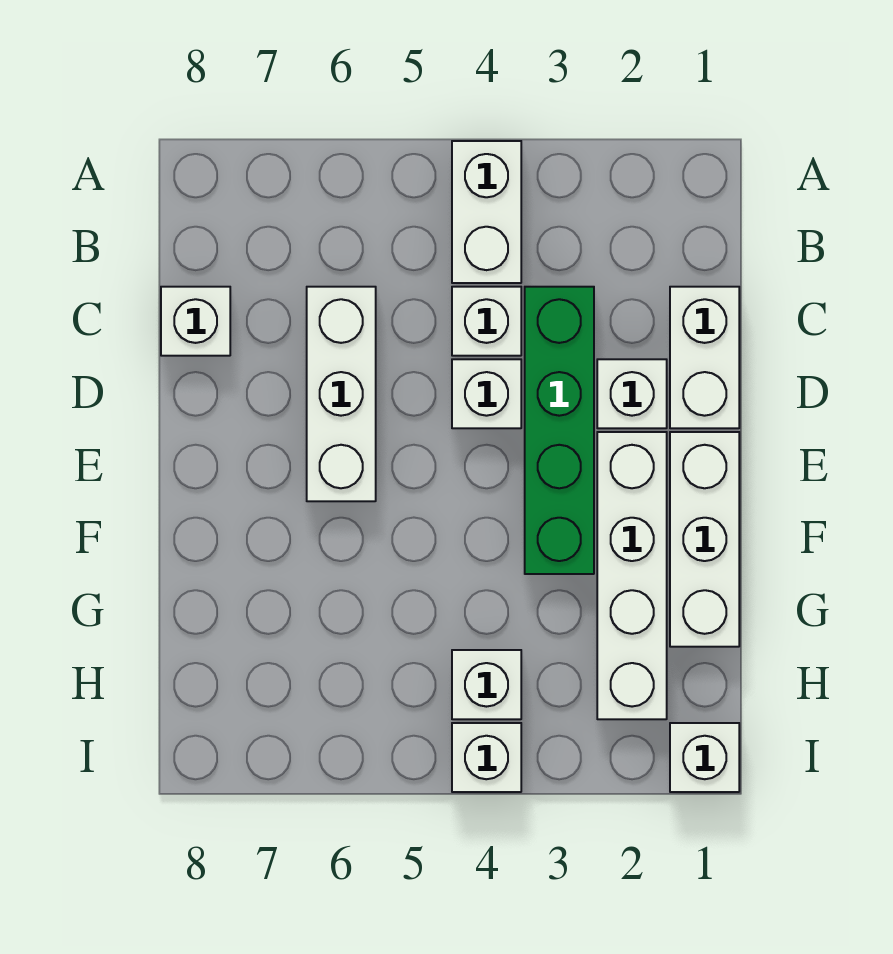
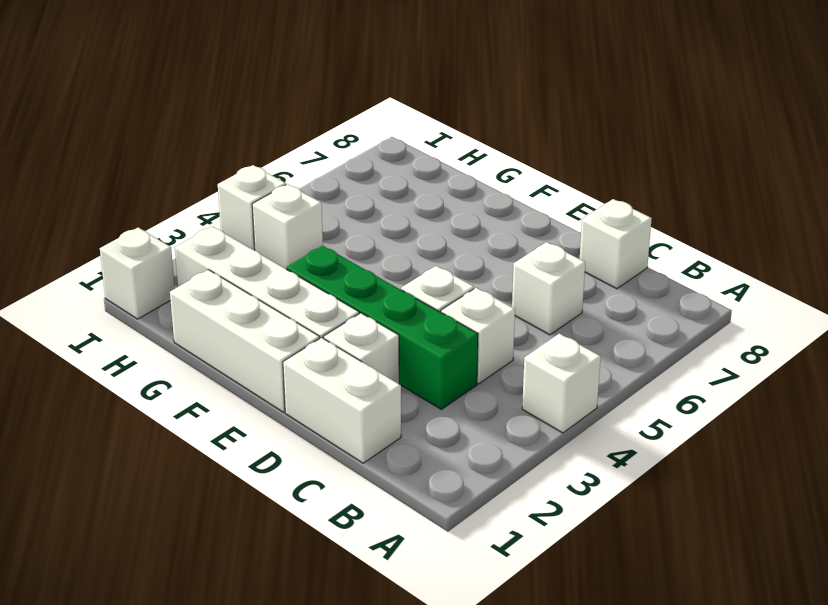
white brick A4:B4 level 1 -> white brick A4 level 1
white brick C6:E6 level 1 -> white brick C6 level 1

